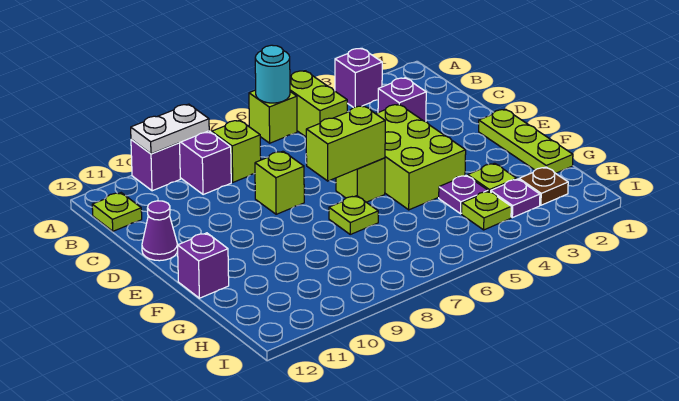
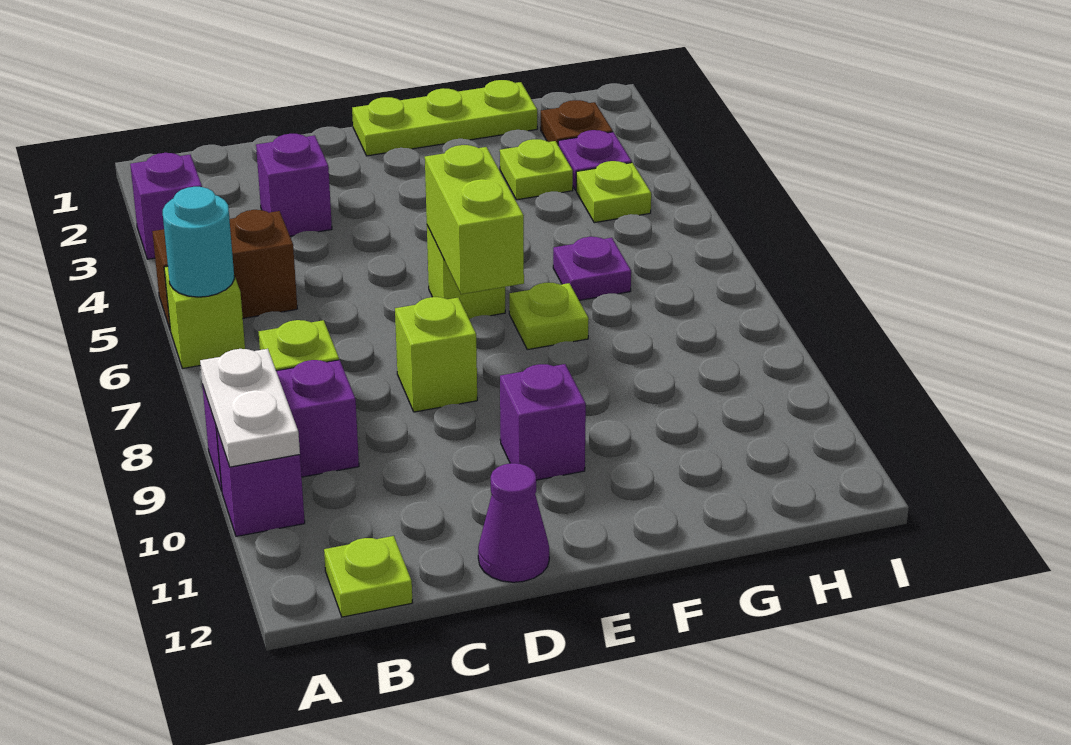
lime brick A5:B5 level 1 -> brown brick A5:B5 level 1
lime brick D4:F5 level 1 -> none
purple brick F12 level 1 -> purple brick E10 level 1
purple plate G4 level 1 -> purple plate G6 level 1

